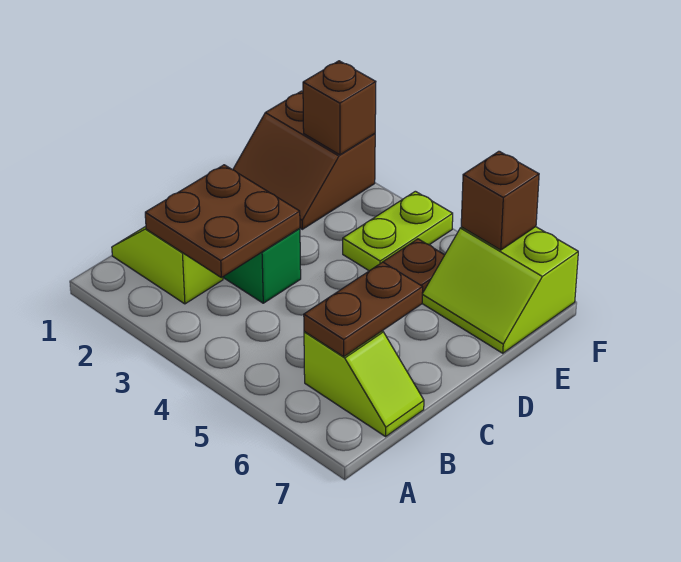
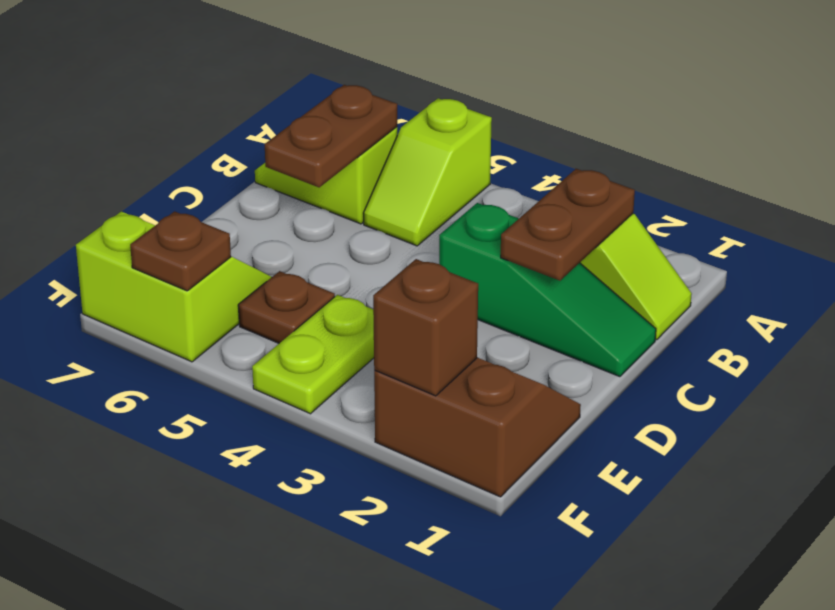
none -> lime slope A5:B5 level 1 top A
brown plate B2:C3 level 2 -> brown plate B2:C2 level 2
brown brick F6 level 2 -> brown plate F6 level 2

